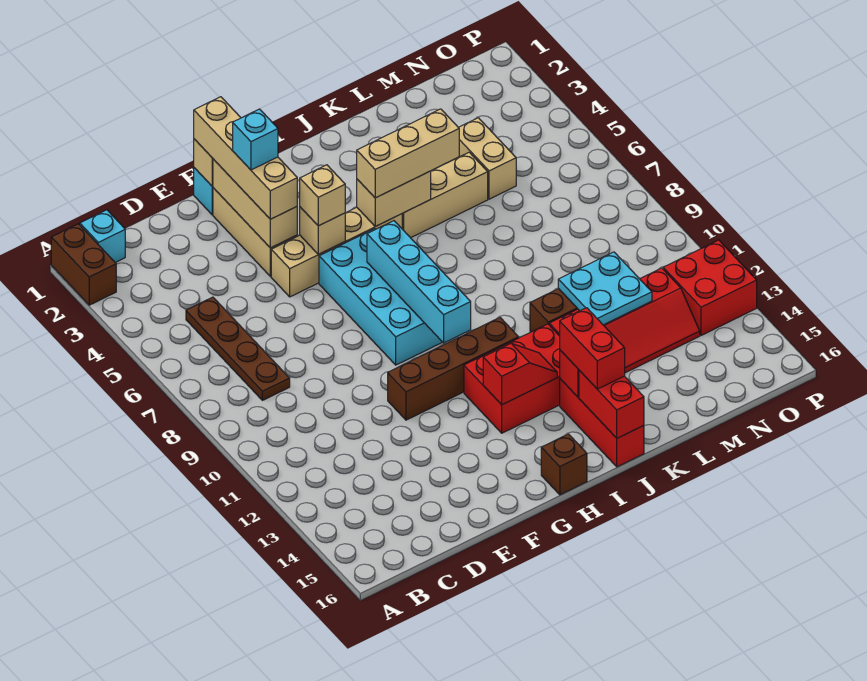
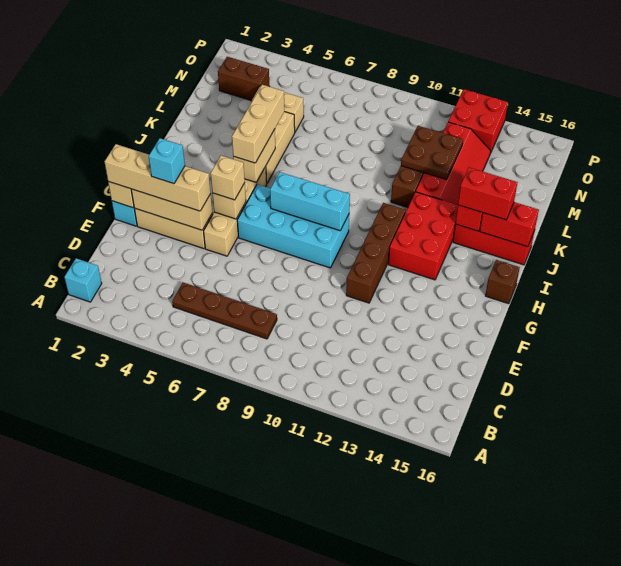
brown brick A1:A2 level 1 -> brown brick N2:N3 level 1
cyan brick H7:H10 level 2 -> cyan brick H7:H9 level 2
red slope H13:I13 level 2 top H -> none
cyan plate L11:M12 level 2 -> brown plate L11:M12 level 2

